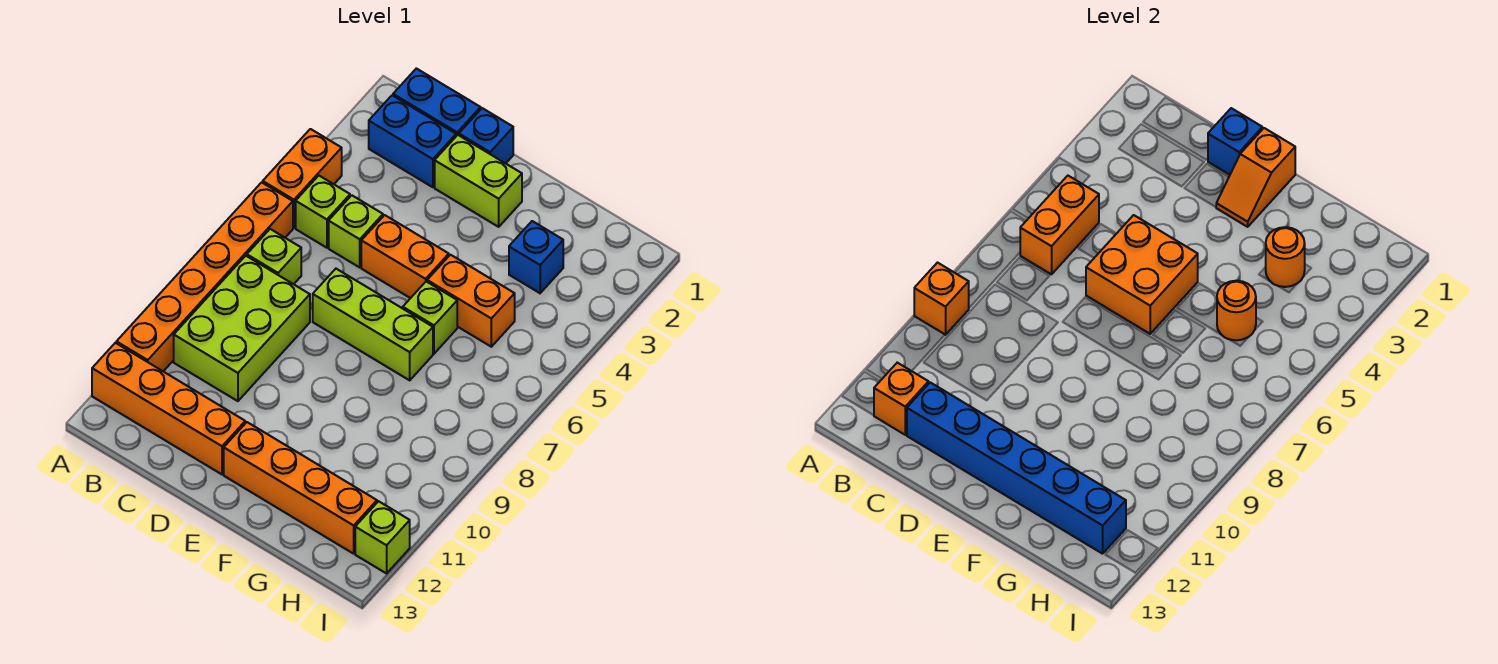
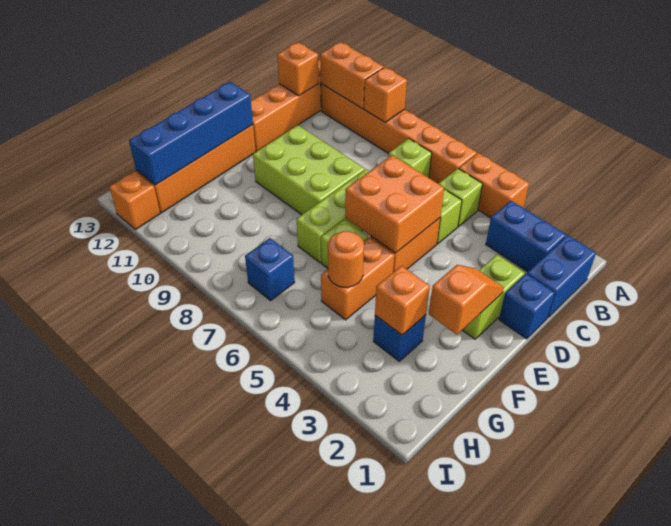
blue brick B2:C2 level 1 -> blue brick B2:B3 level 1
orange brick B5:B6 level 2 -> orange brick A10:A11 level 2
lime brick B8:C10 level 1 -> lime brick D8:E10 level 1
blue brick C12:H12 level 2 -> blue brick E12:H12 level 2
blue brick D1 level 2 -> blue brick H7 level 1
orange slope E1:E2 level 2 top 1 -> orange slope E2:F2 level 2 top F
orange round brick G3 level 2 -> orange brick G3 level 2
lime brick I12 level 1 -> orange brick I12 level 1

